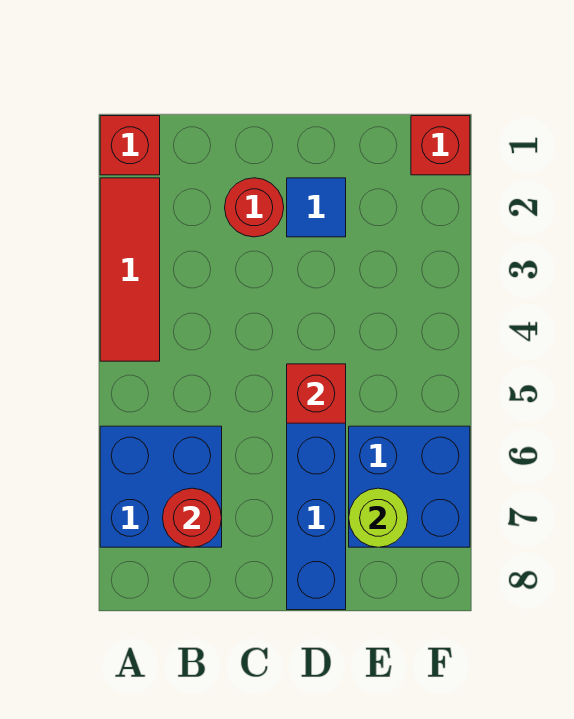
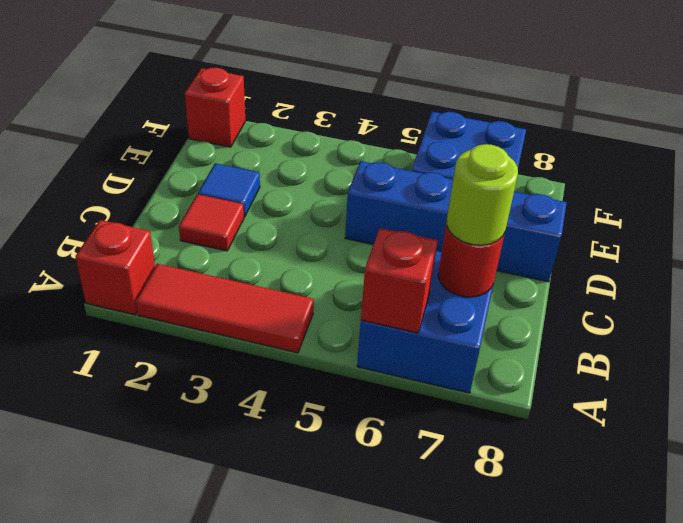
red round brick C2 level 1 -> red tile C2 level 1
red brick D5 level 2 -> red brick A6 level 2
lime round brick E7 level 2 -> lime round brick B7 level 3

